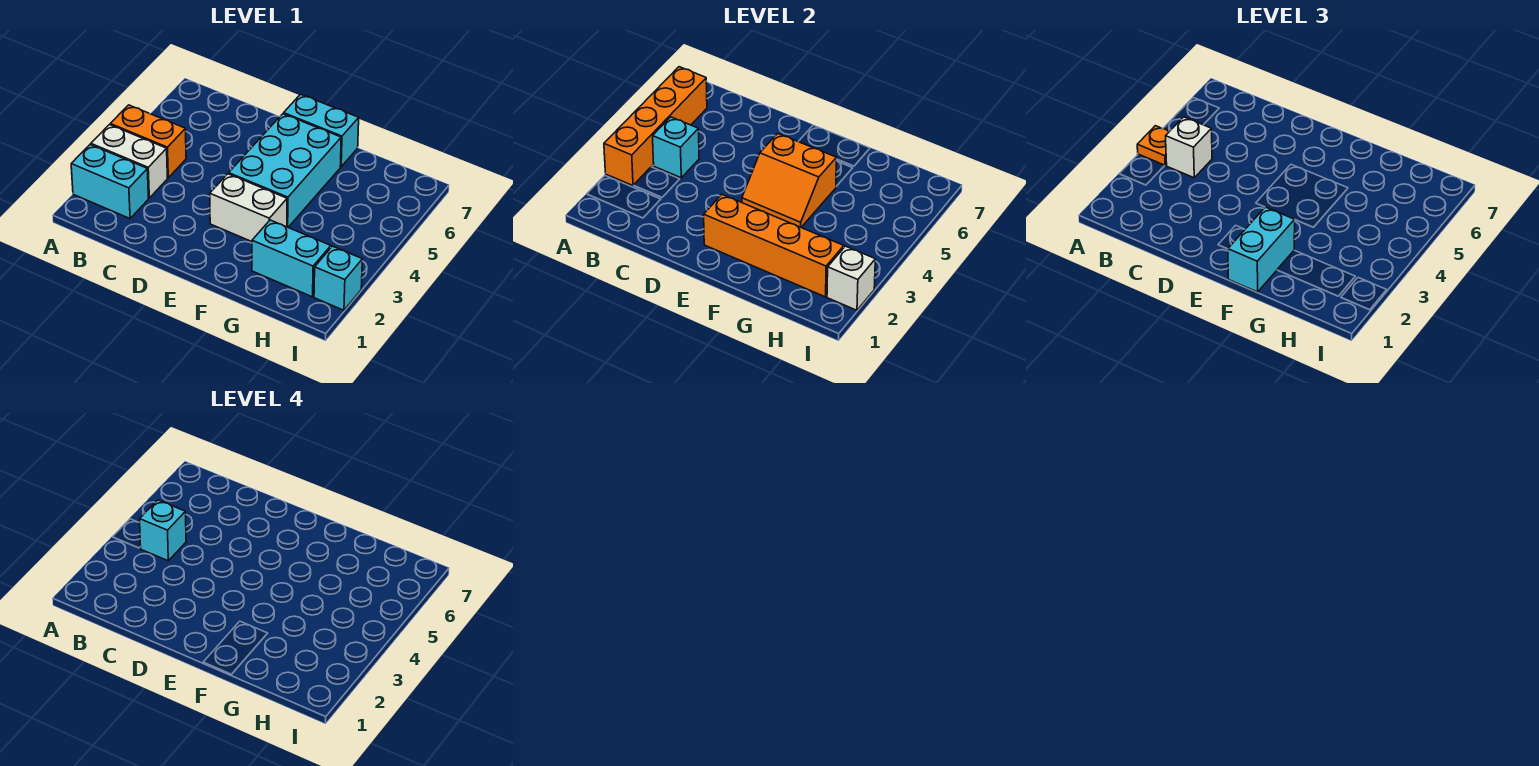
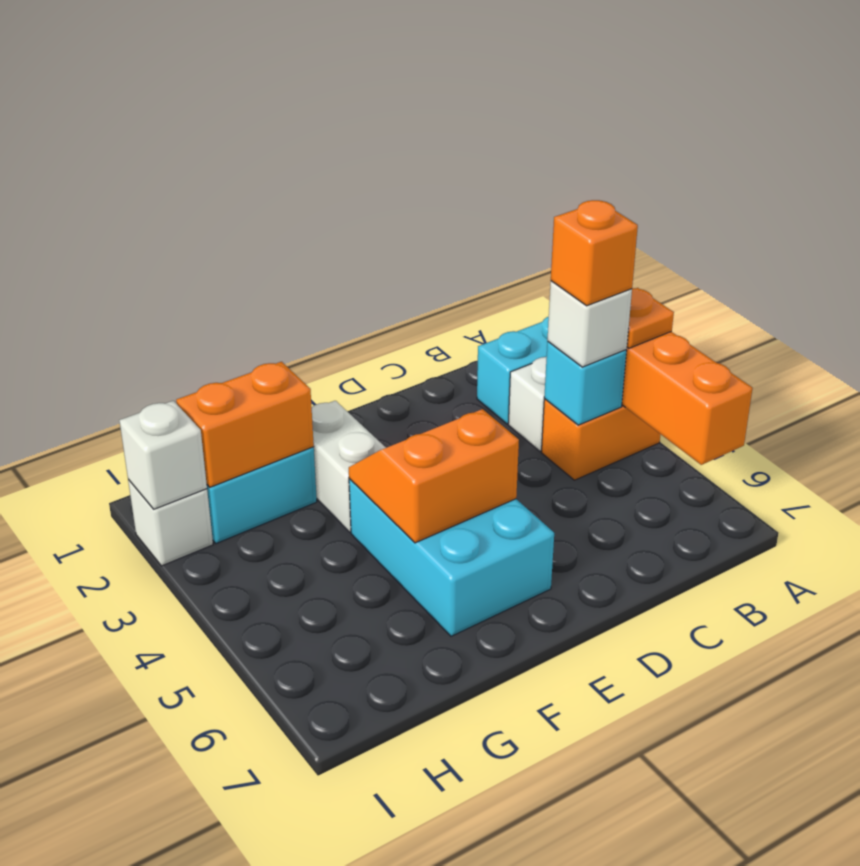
cyan brick B4 level 4 -> orange brick B4 level 4
orange brick E2:H2 level 2 -> orange brick G2:H2 level 2
white brick E3:F3 level 1 -> white brick F2:F3 level 1
cyan brick E7:F7 level 1 -> none
cyan brick F1:F2 level 3 -> none
cyan brick I2 level 1 -> white brick I2 level 1

